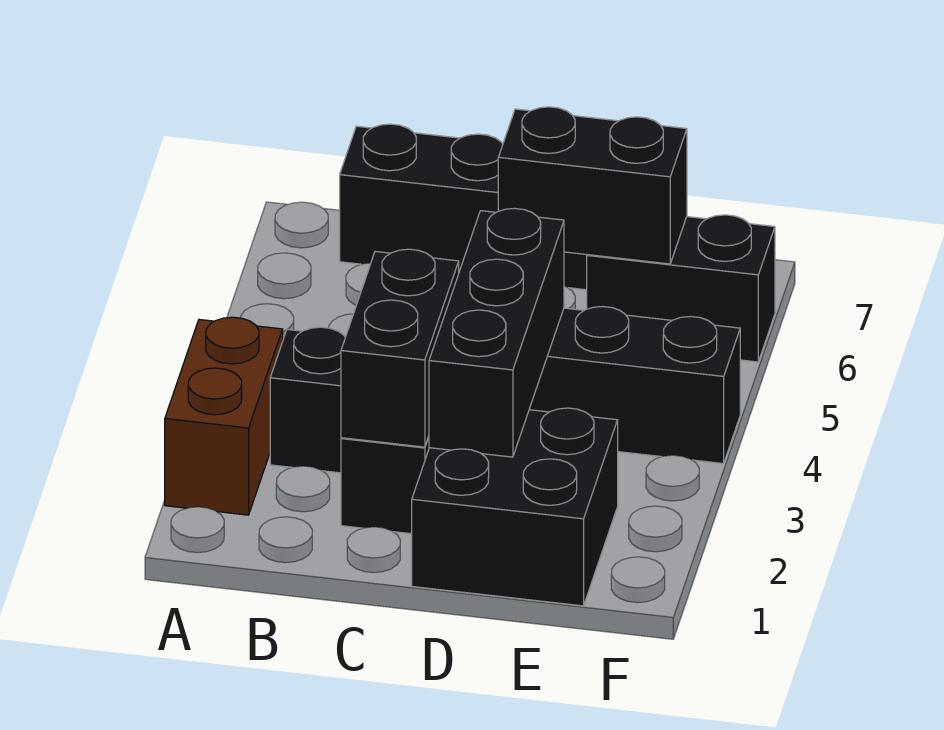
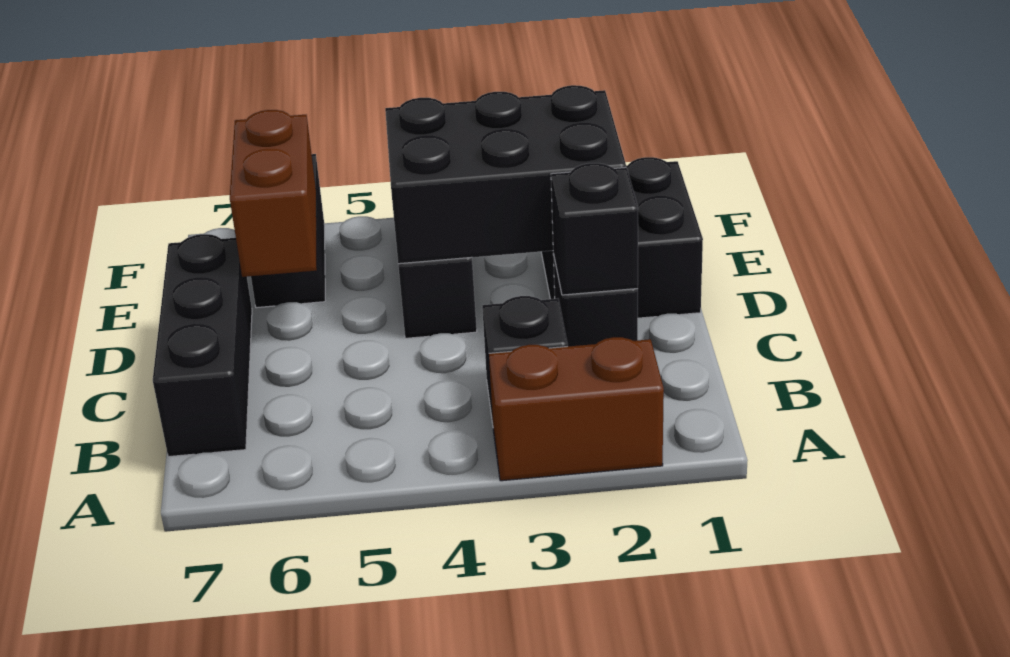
black brick C2:C3 level 2 -> black brick C2 level 2
black brick D2:D4 level 2 -> black brick D2:E4 level 2
black brick D6:E6 level 2 -> brown brick D6:E6 level 2

